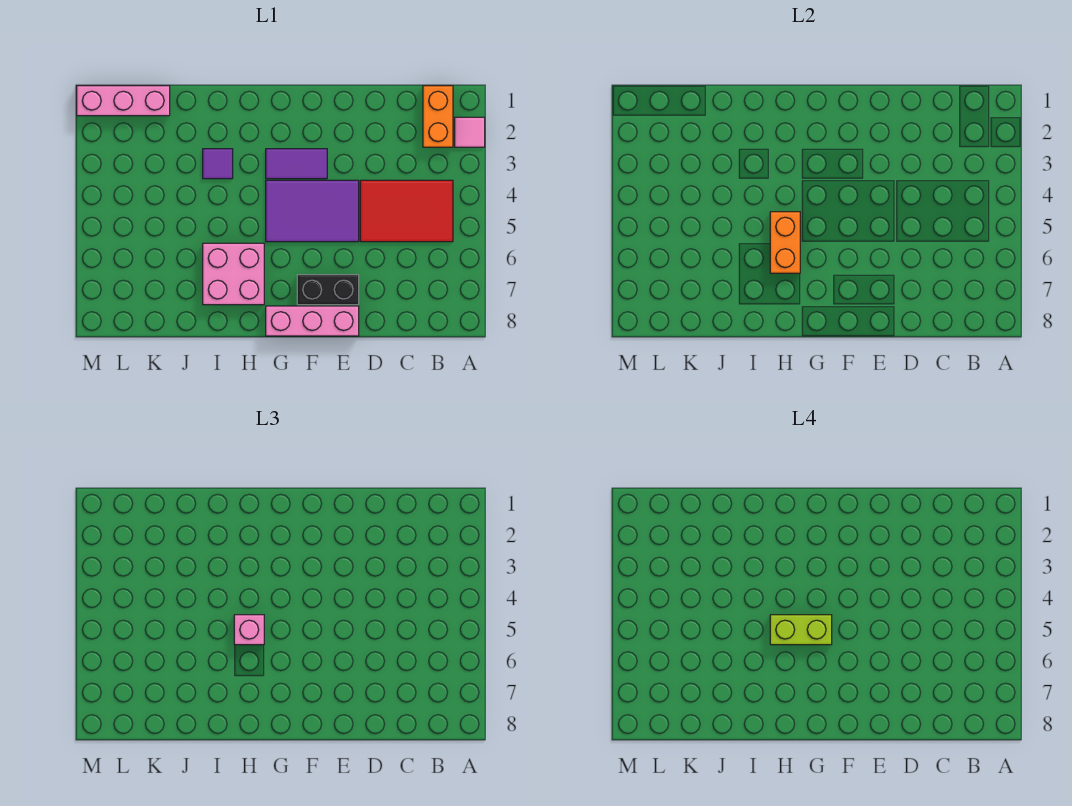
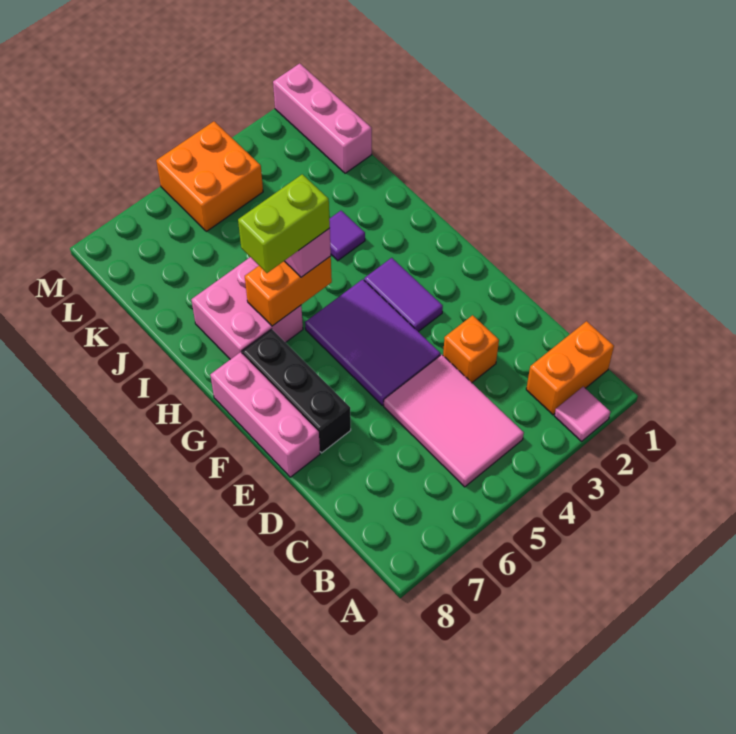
red tile B4:D5 level 1 -> pink tile B4:D5 level 1
none -> orange brick D3 level 1
black brick E7:F7 level 1 -> black brick E7:G7 level 1
lime brick G5:H5 level 4 -> lime brick H5:H6 level 4
none -> orange brick L4:M5 level 1

